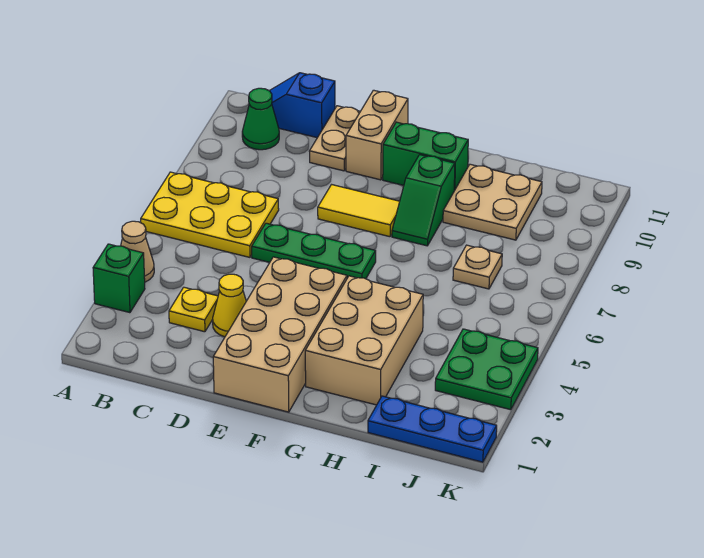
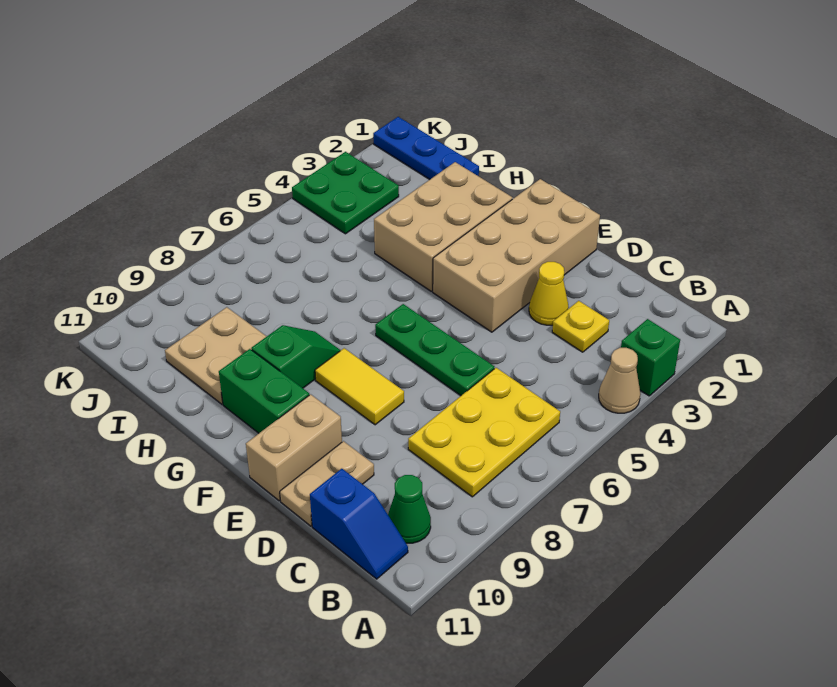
yellow plate A6:C7 level 1 -> yellow plate B6:C8 level 1
tan plate I7 level 1 -> none

